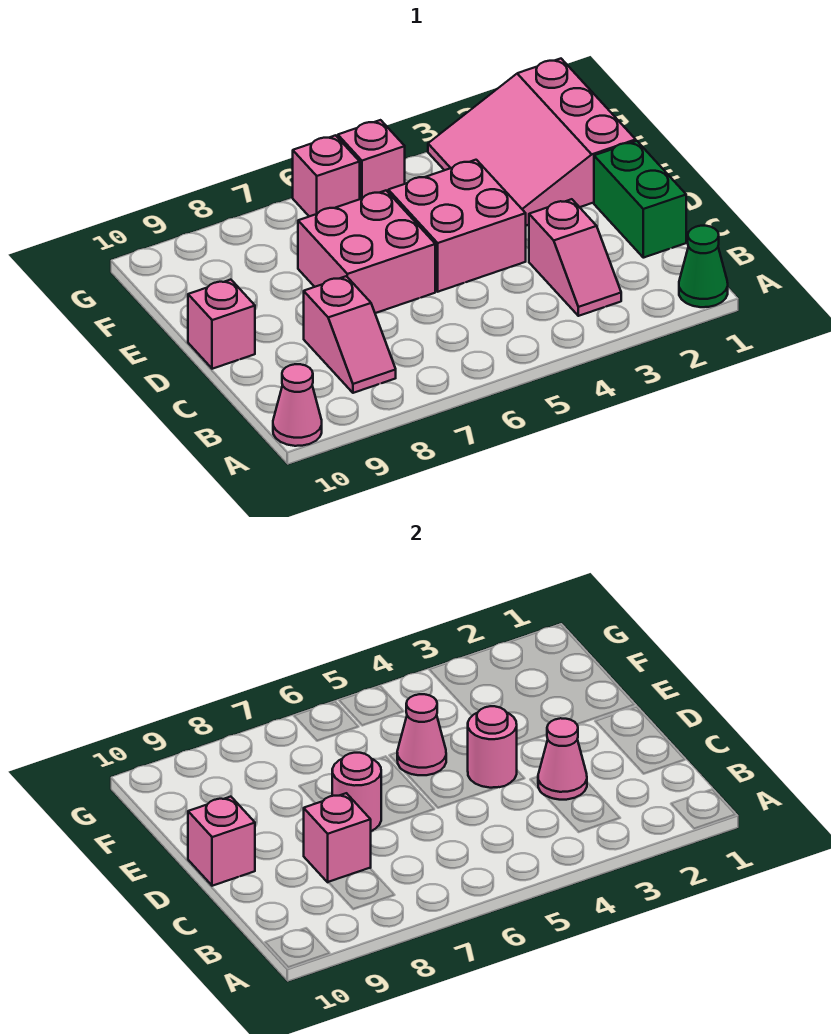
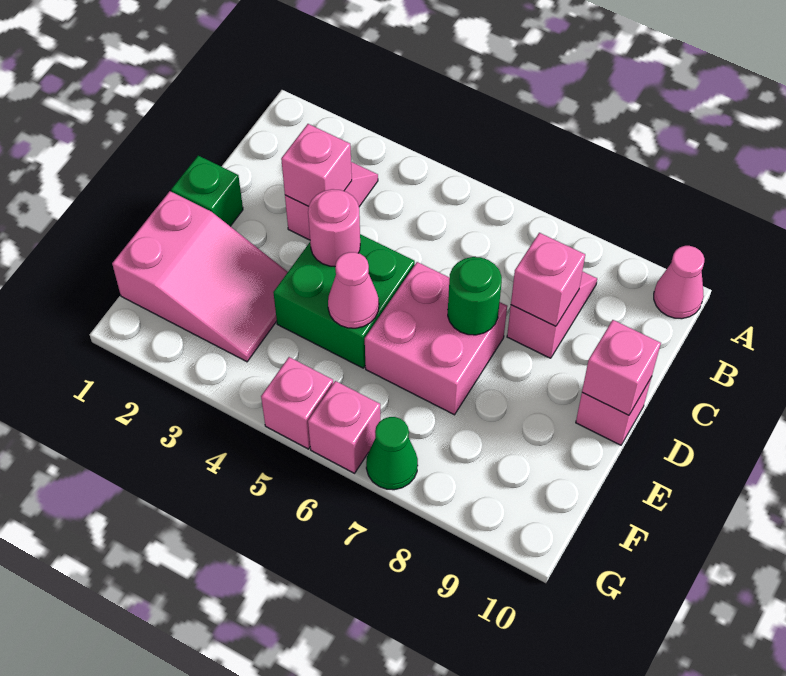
green cone A1 level 1 -> green cone G7 level 1
green brick C1:D1 level 1 -> green brick D1 level 1
pink cone C3 level 2 -> pink brick C3 level 2
pink brick D4:E5 level 1 -> green brick D4:E5 level 1
pink round brick D7 level 2 -> green round brick D7 level 2
pink slope E1:G3 level 1 top 1 -> pink slope E1:F3 level 1 top 1

